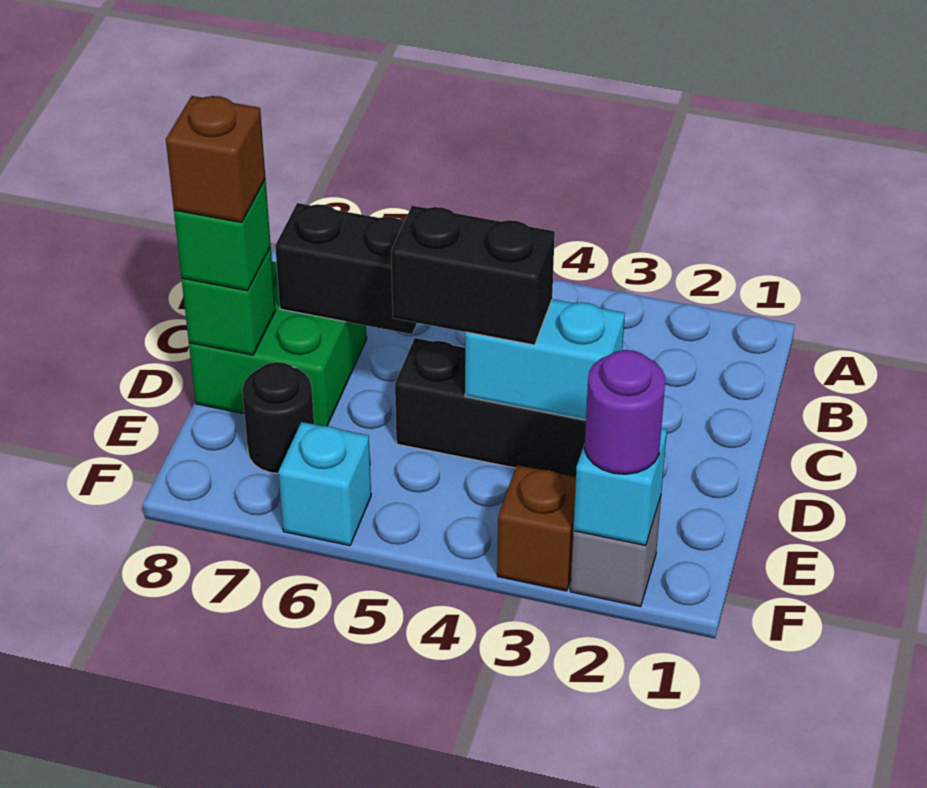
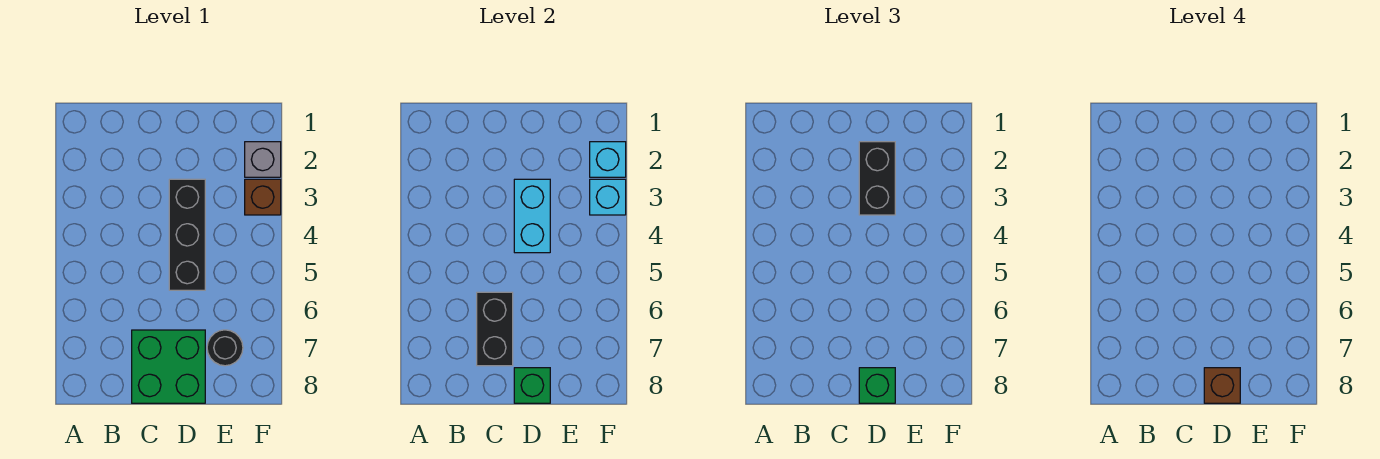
black brick D4:D5 level 3 -> black brick D2:D3 level 3
purple round brick F2 level 3 -> none
cyan brick F6 level 1 -> cyan brick F3 level 2

